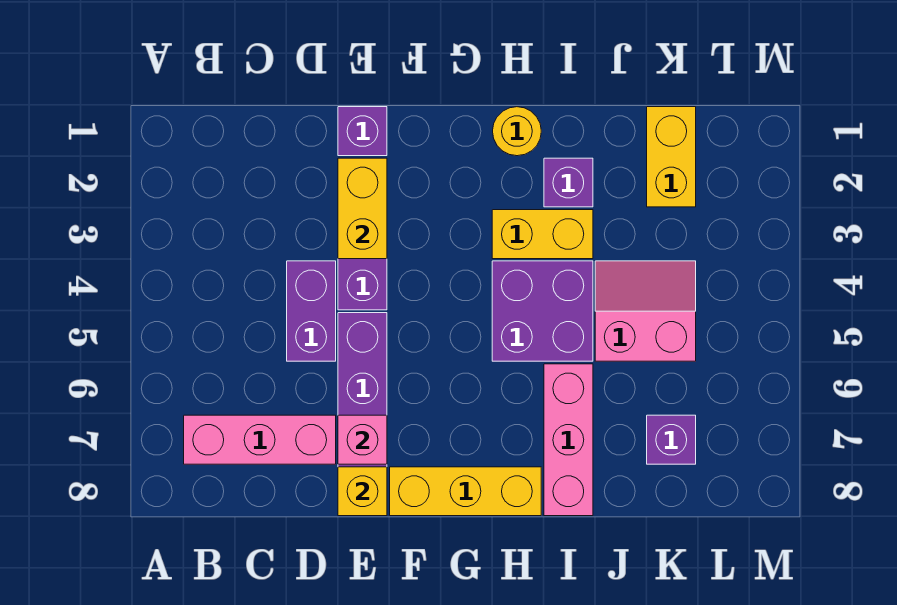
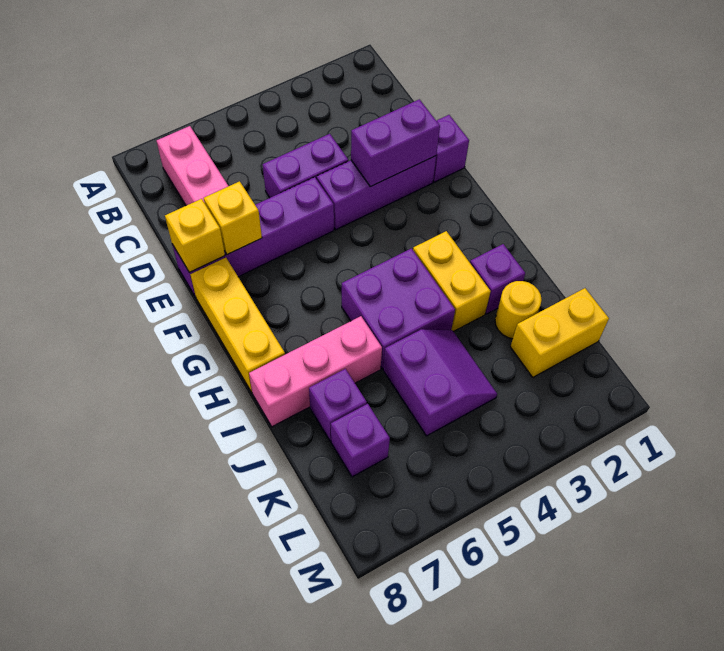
yellow brick E2:E3 level 2 -> purple brick E2:E3 level 2
pink brick E7 level 2 -> yellow brick E7 level 2
yellow round brick H1 level 1 -> yellow round brick J2 level 1
pink slope J4:K5 level 1 top 5 -> purple slope J4:K5 level 1 top 5
none -> purple brick J7 level 1

